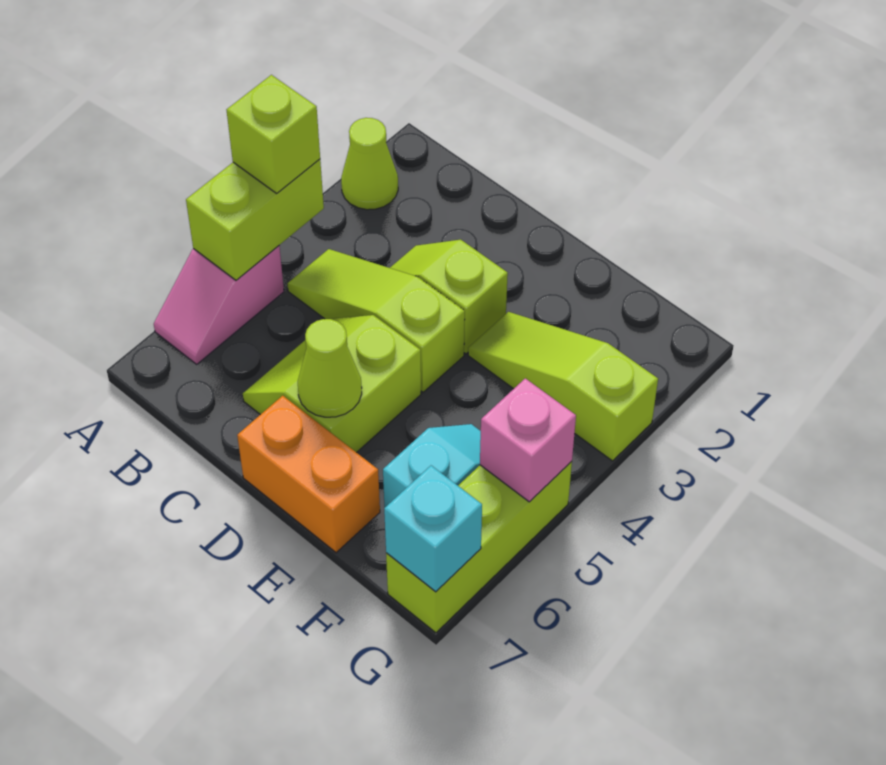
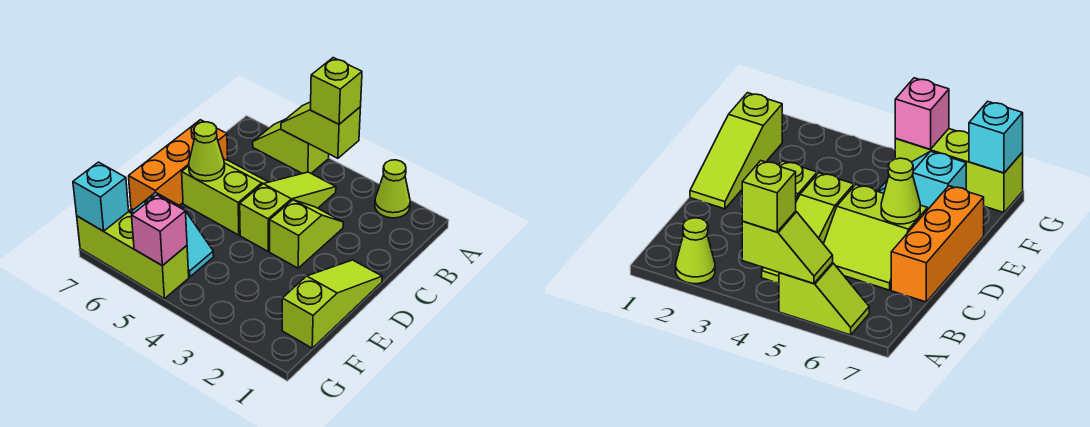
lime brick A4:A5 level 2 -> lime slope A4:A5 level 2 top 4
pink slope A5:A6 level 1 top 5 -> lime slope A5:A6 level 1 top 5
orange brick D7:E7 level 1 -> orange brick C7:E7 level 1
lime slope E3:G3 level 1 top G -> lime slope D1:F1 level 1 top F

